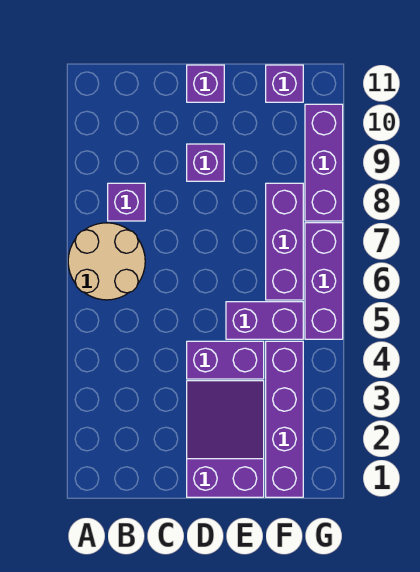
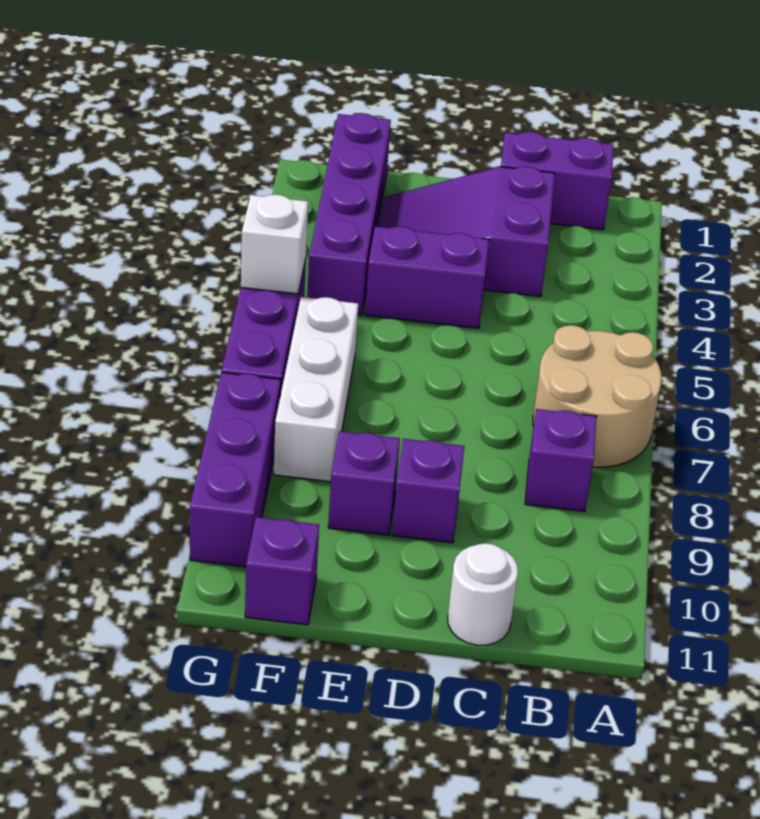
none -> white round brick C11 level 1
purple slope D1:E3 level 1 top 1 -> purple slope C2:E3 level 1 top C
purple brick D11 level 1 -> purple brick E9 level 1
purple brick E5:F5 level 1 -> purple brick B1:C1 level 1
purple brick F6:F8 level 1 -> white brick F6:F8 level 1
none -> white brick G5 level 2

